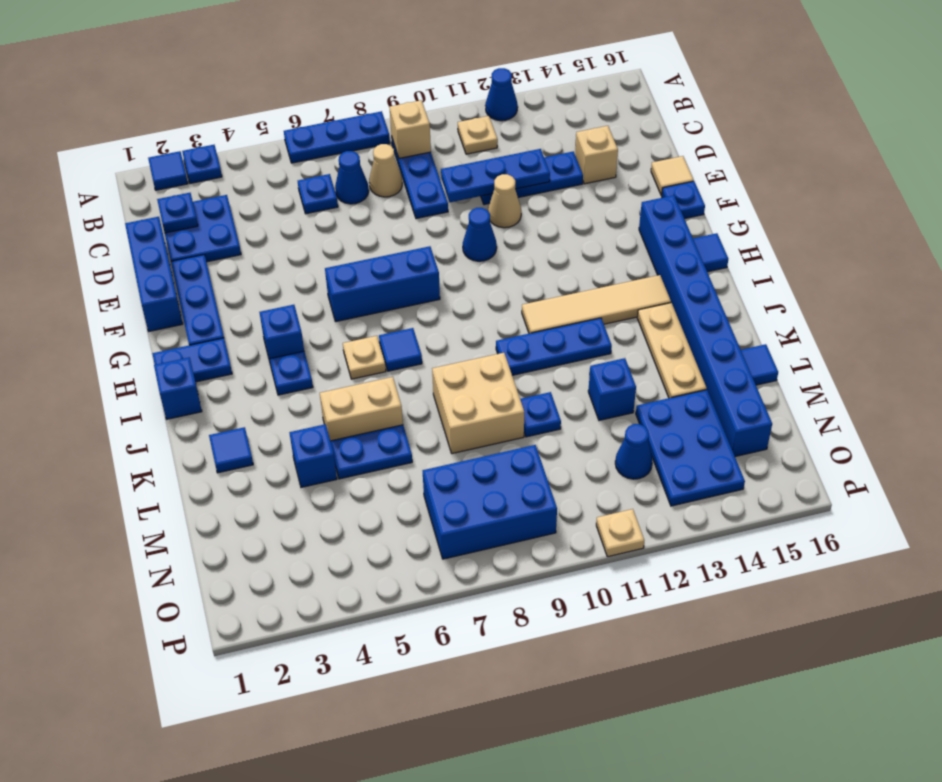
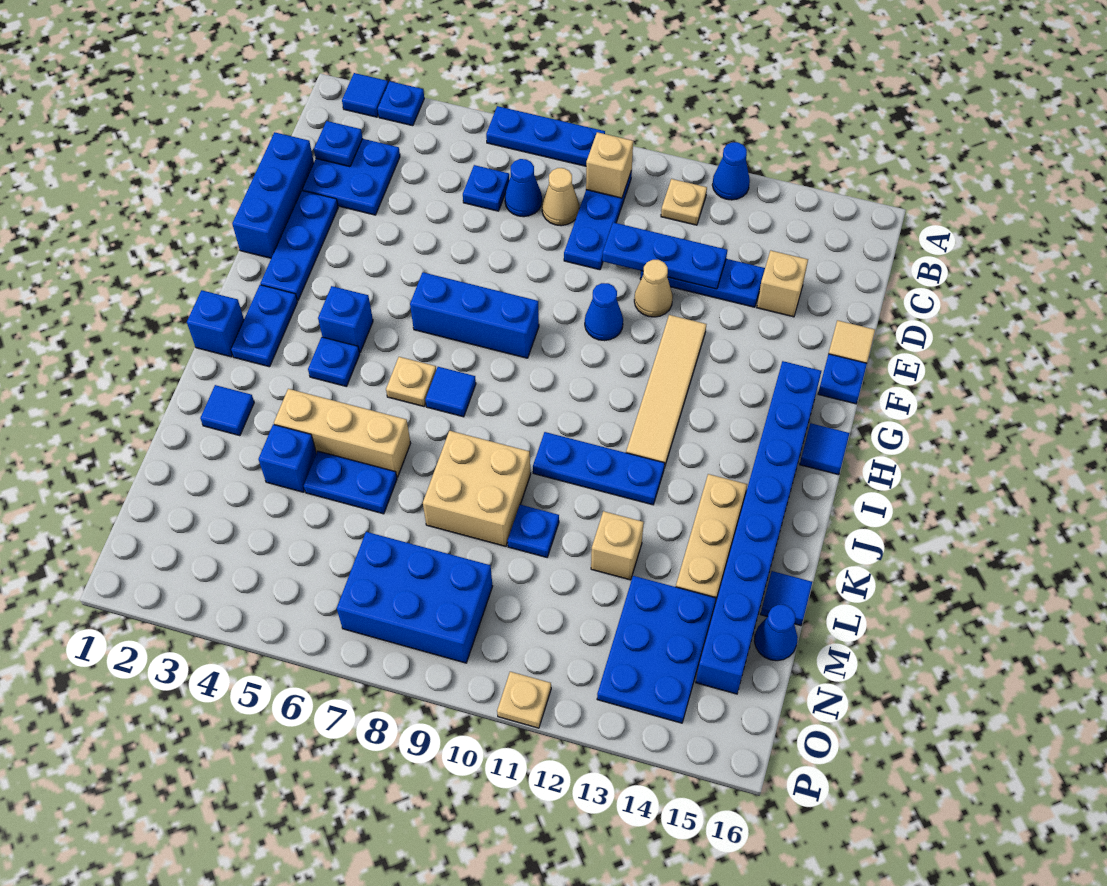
blue plate H1:H2 level 1 -> blue plate H2:I2 level 1
tan tile I11:I14 level 1 -> tan tile F12:I12 level 1
tan brick K5:K6 level 1 -> tan brick K4:K6 level 1
blue brick L12 level 1 -> tan brick L12 level 1
blue cone N12 level 1 -> blue cone M16 level 1

